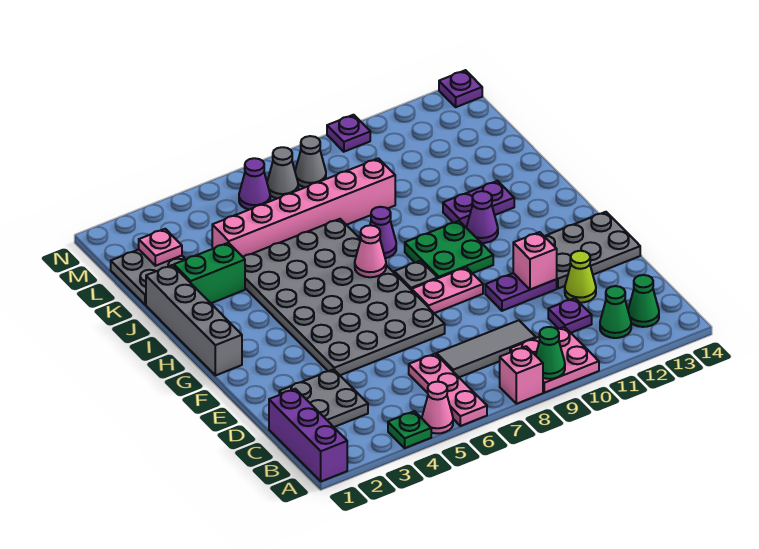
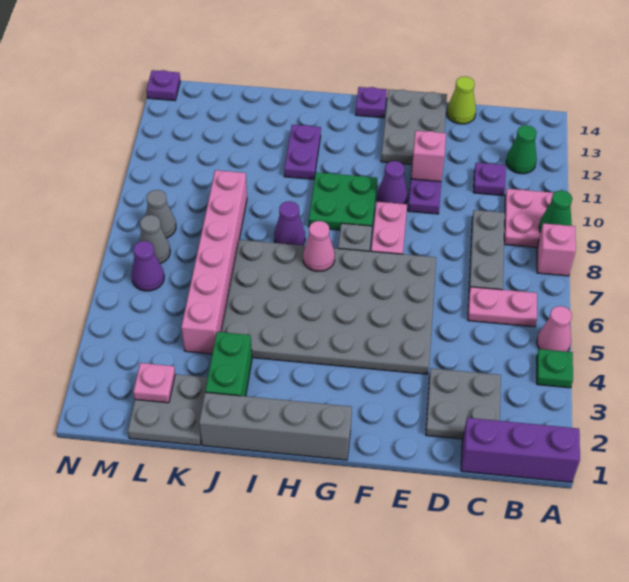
pink plate A6:C6 level 1 -> pink plate B6:C6 level 1
green cone B13 level 1 -> none
grey tile C7:C9 level 1 -> grey plate C7:C9 level 1
lime cone D12 level 1 -> lime cone D14 level 1
purple cone H11 level 1 -> purple cone F10 level 1
purple plate N10 level 1 -> purple plate G14 level 1

